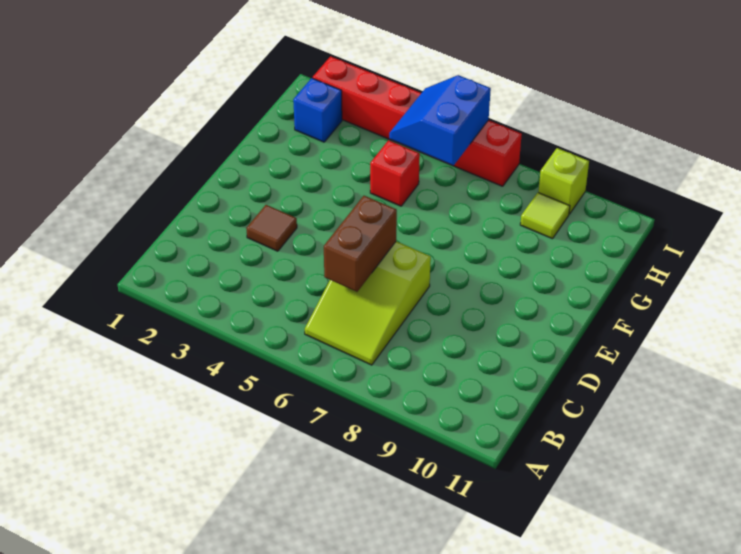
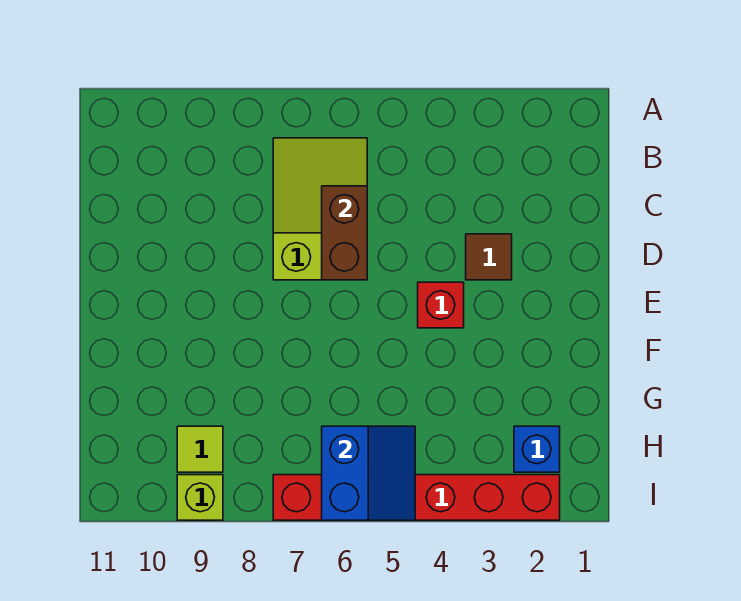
red brick G5 level 1 -> red brick E4 level 1

